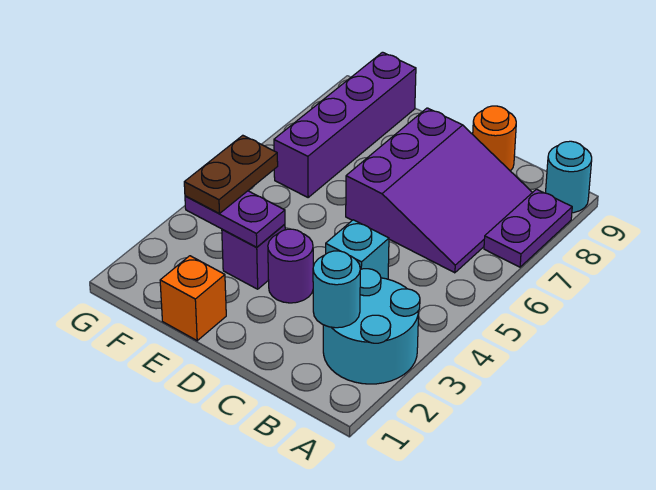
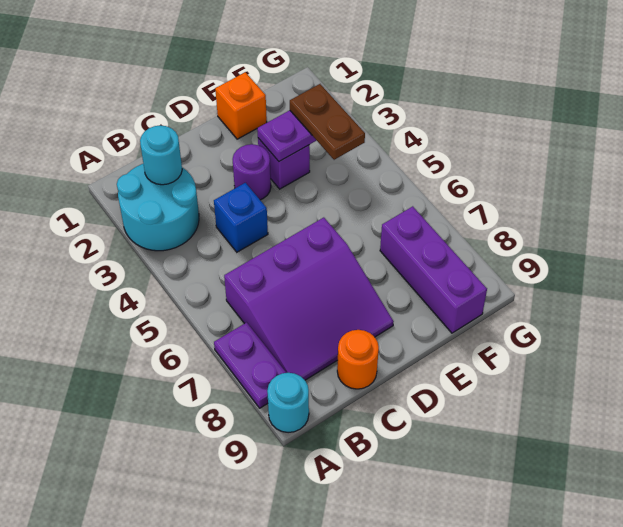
purple slope B6:D8 level 1 top D -> purple slope B6:D8 level 1 top 6
cyan brick C4 level 1 -> blue brick C4 level 1
purple brick F6:F9 level 1 -> purple brick F7:F9 level 1

